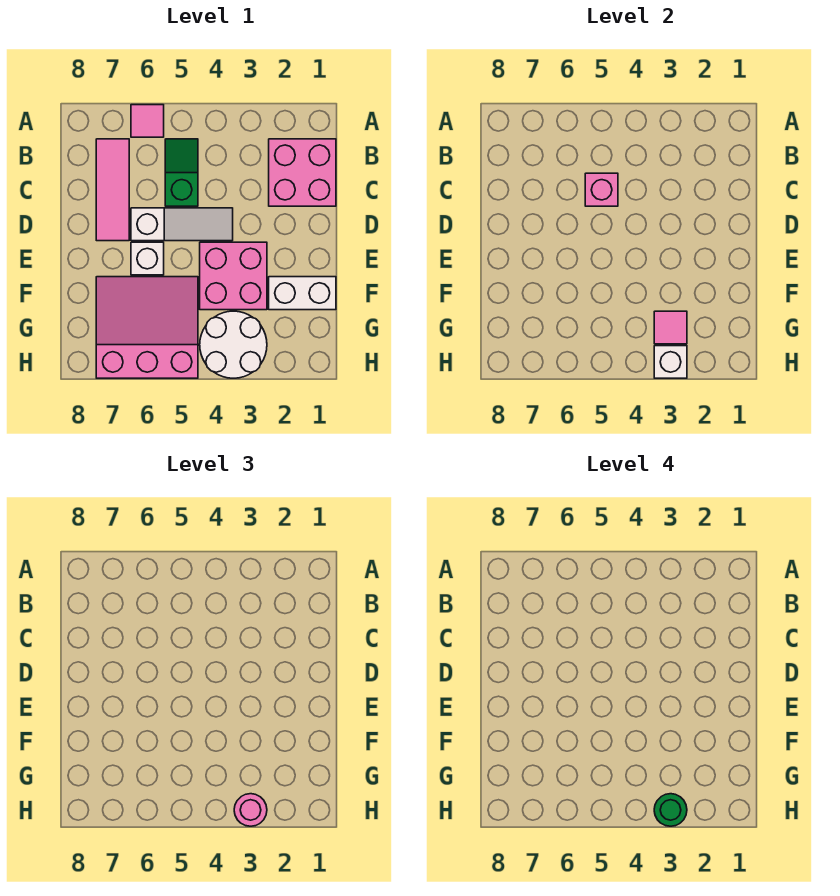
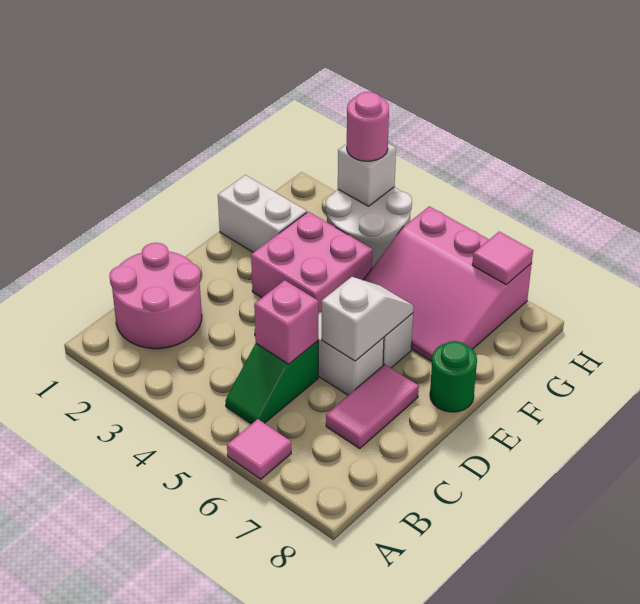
pink brick B1:C2 level 1 -> pink round brick B1:C2 level 1
pink tile B7:D7 level 1 -> pink tile C7:D7 level 1
none -> white slope D6:E6 level 2 top D
pink tile G3 level 2 -> pink tile H7 level 2
green round brick H3 level 4 -> green round brick E8 level 1

